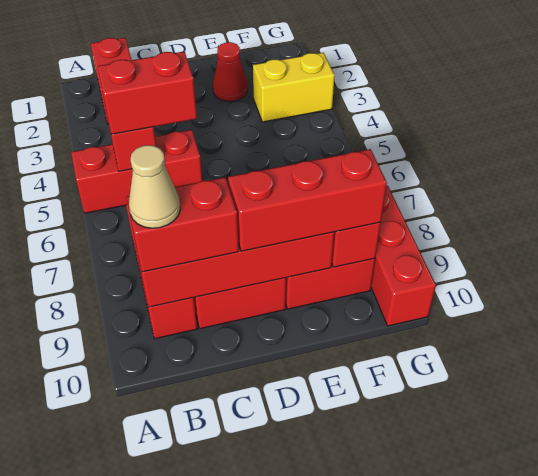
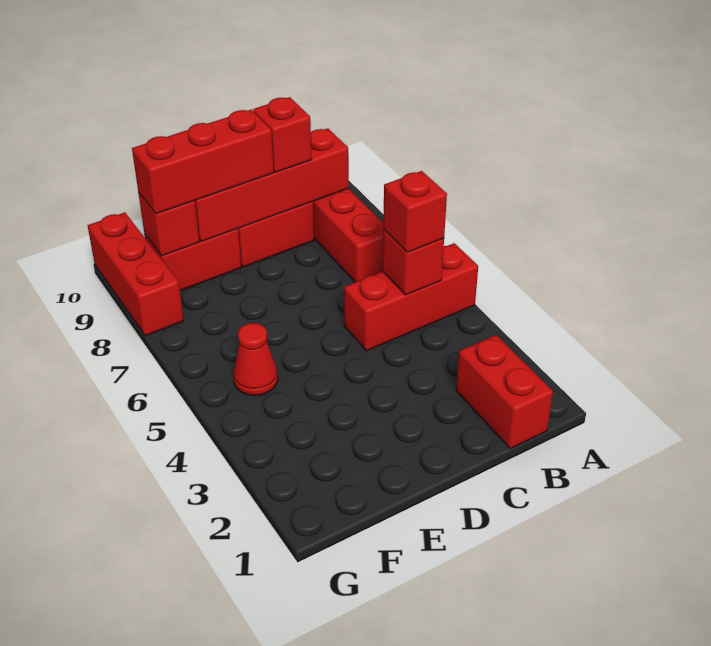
red brick B5:C5 level 3 -> red brick B5 level 3
red brick B9:C9 level 3 -> red brick C9 level 3
tan cone B9 level 4 -> none
red cone E2 level 1 -> red cone F5 level 1
yellow brick F3:G3 level 1 -> none

